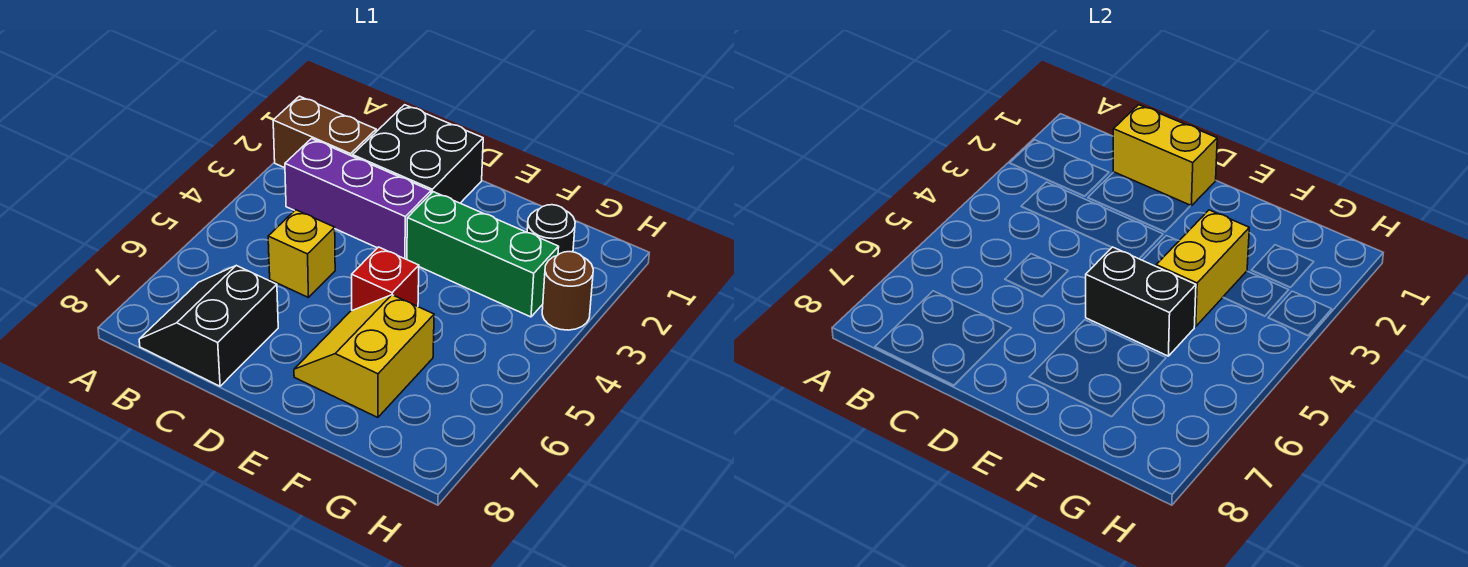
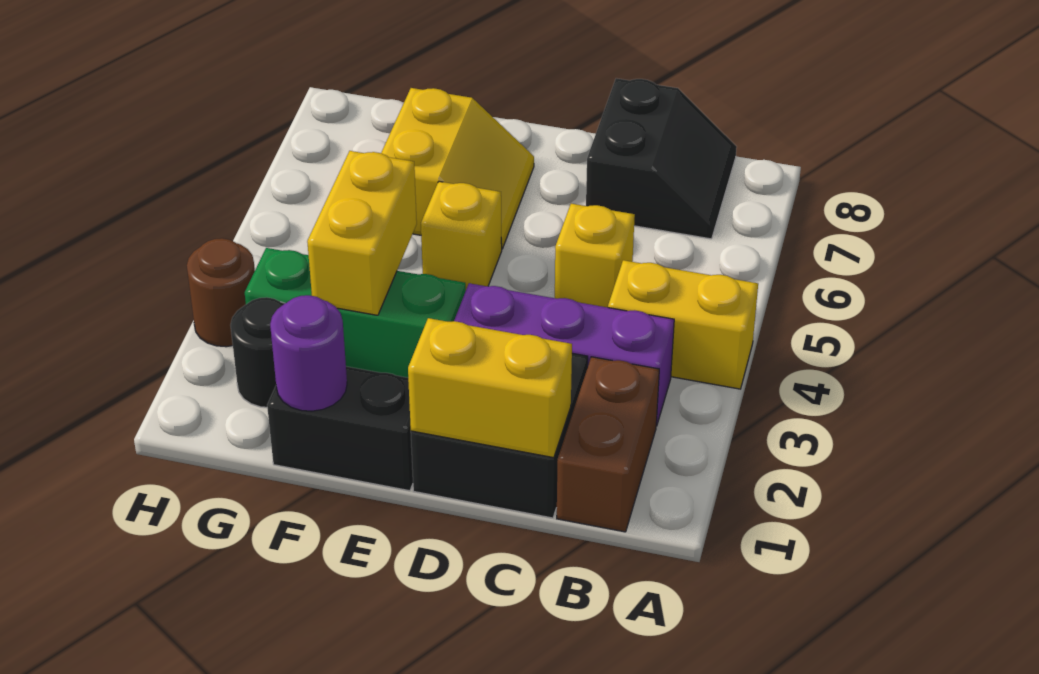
brown brick A2:B2 level 1 -> brown brick B1:B2 level 1
none -> yellow brick A4:B4 level 1
red brick E5 level 1 -> yellow brick E5 level 1
black brick E5:F5 level 2 -> black brick E1:F1 level 1
none -> purple round brick F1 level 2

